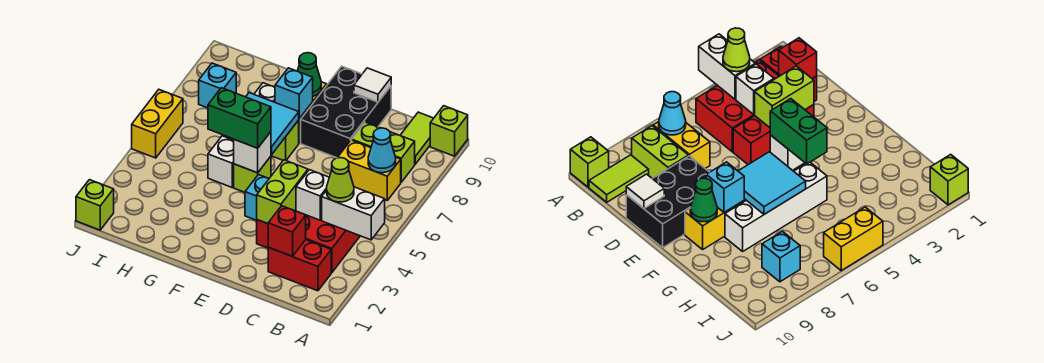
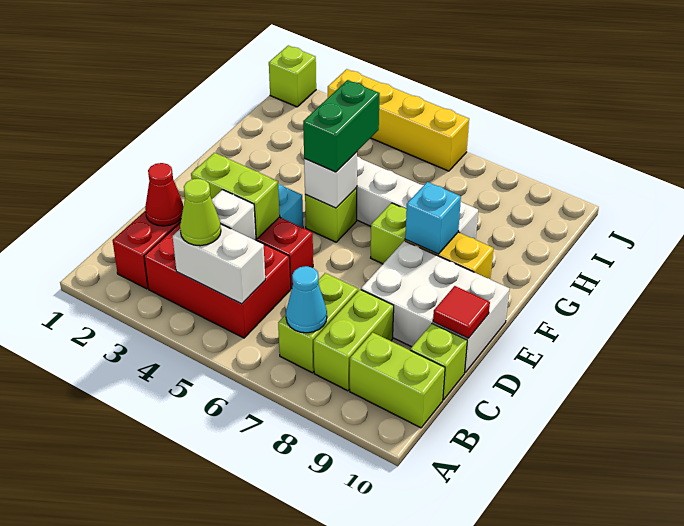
white brick A4:B4 level 2 -> white brick B4:B5 level 2
lime brick A10 level 1 -> lime brick C10 level 1
yellow brick B7:C7 level 1 -> lime brick B7:C7 level 1
lime tile B9:B10 level 1 -> lime brick B9:B10 level 1
red brick C2 level 2 -> red cone C2 level 2
black brick D8:E10 level 1 -> white brick D8:E10 level 1
white tile D10 level 2 -> red tile D10 level 2
cyan tile F6:G7 level 2 -> none
green cone F9 level 2 -> none
cyan brick I8 level 1 -> none
yellow brick J5:J6 level 1 -> yellow brick J3:J6 level 1

